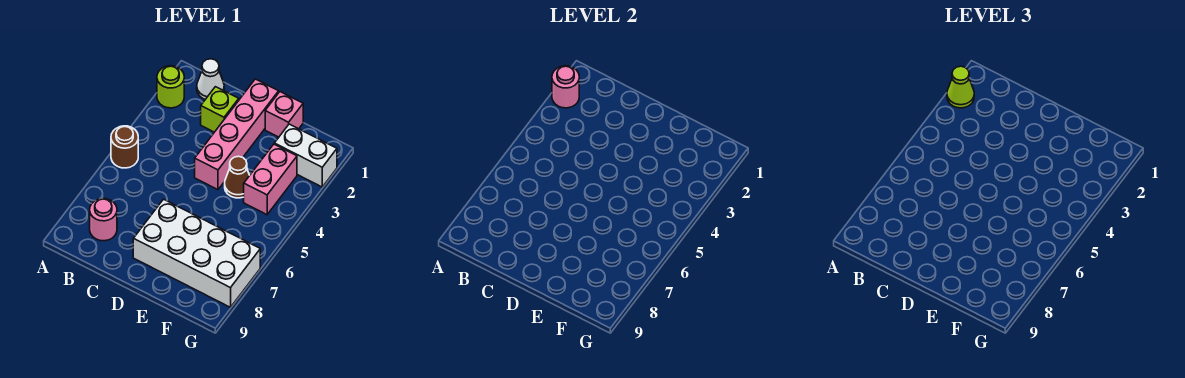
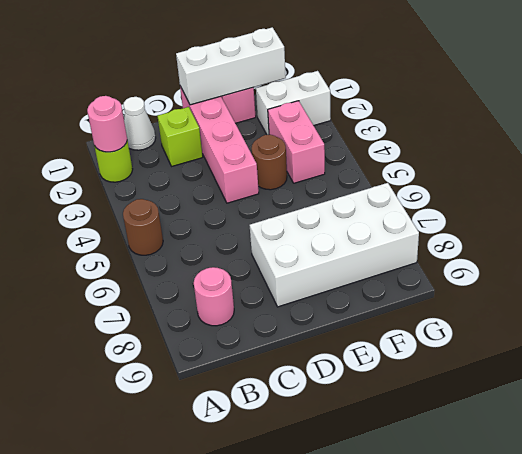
lime cone A2 level 3 -> none
none -> white brick D1:F1 level 2
brown cone E4 level 1 -> brown round brick E4 level 1

